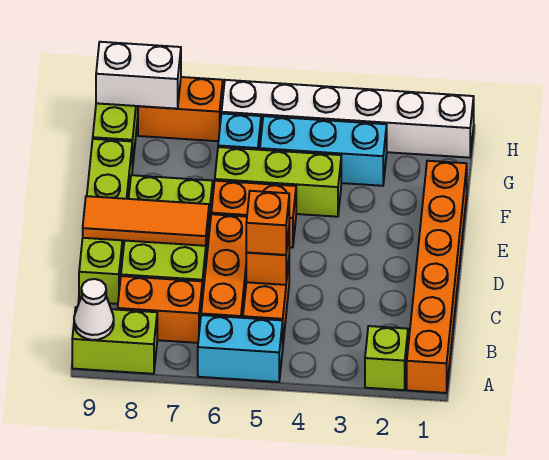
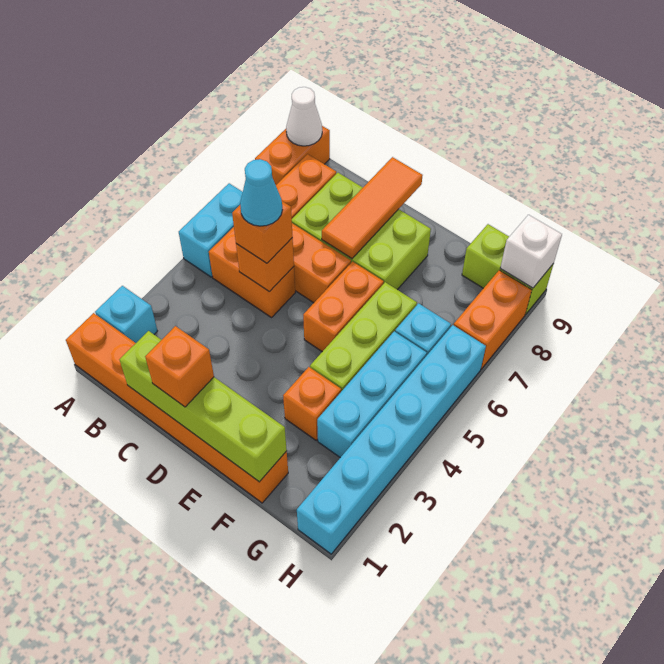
lime brick A2 level 1 -> cyan brick A2 level 1
lime brick A8:A9 level 1 -> orange brick A8:A9 level 1
none -> cyan cone C5 level 4
lime brick C9:F9 level 1 -> lime brick C1:F1 level 2
none -> orange brick D1 level 3
none -> orange brick F3 level 1
white brick H1:H6 level 1 -> cyan brick H1:H6 level 1
white brick H8:H9 level 2 -> white brick H9 level 2

